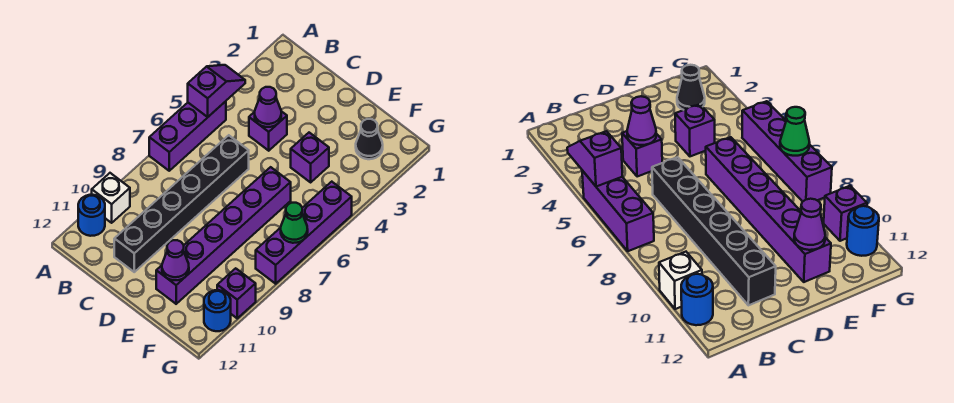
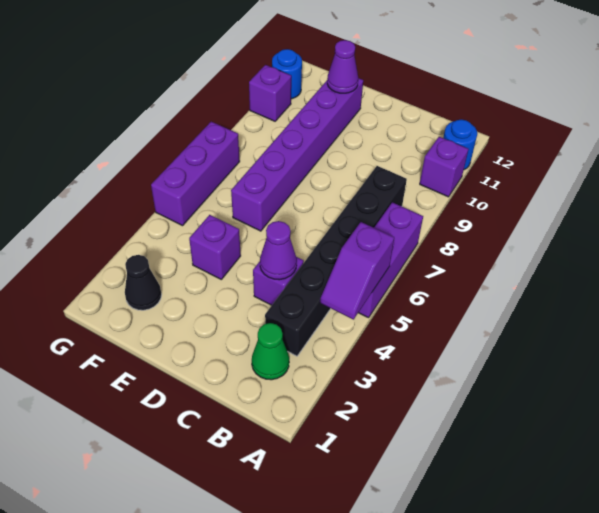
white brick A10 level 1 -> purple brick A10 level 1
black brick C6:C11 level 1 -> black brick B3:B8 level 1
purple brick G5:G8 level 1 -> purple brick G5:G7 level 1
green cone G7 level 2 -> green cone B2 level 1

